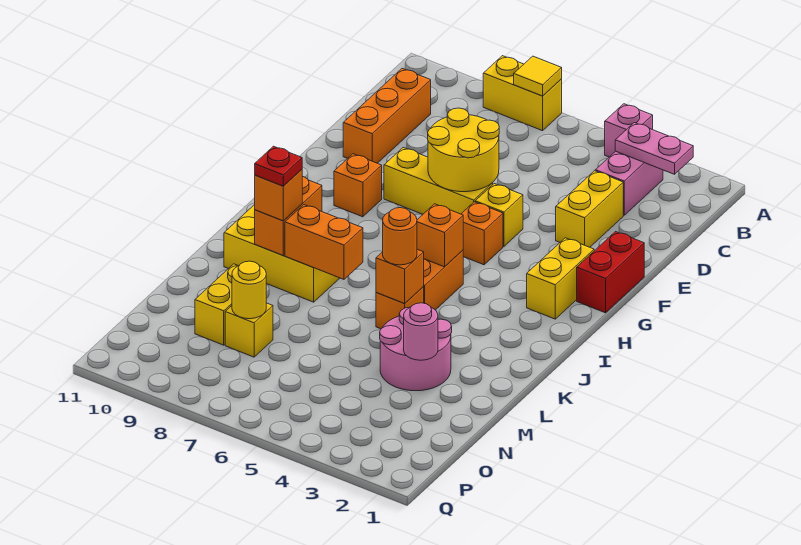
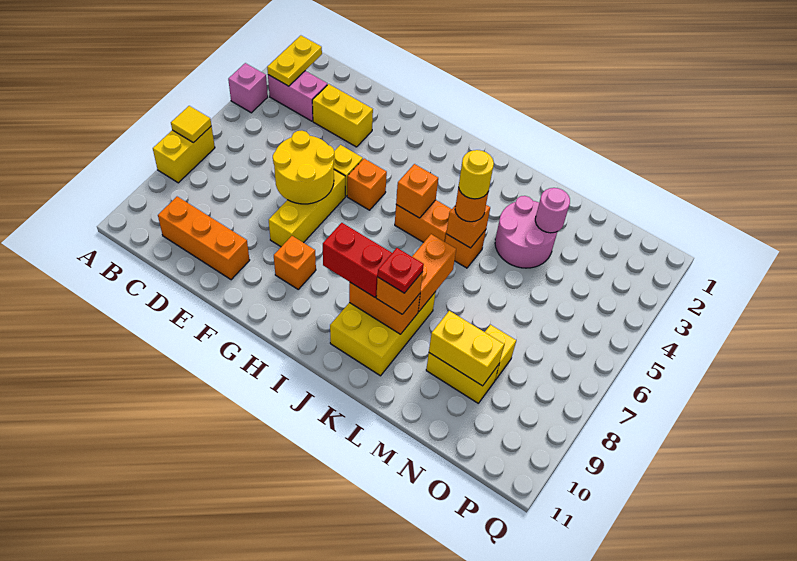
pink plate B2:B3 level 2 -> yellow plate B2:B3 level 2
red brick F1:G1 level 1 -> red brick I9:J9 level 3
yellow brick G2:H2 level 1 -> yellow brick M9:N9 level 2
yellow round brick N8 level 2 -> yellow round brick K5 level 4

